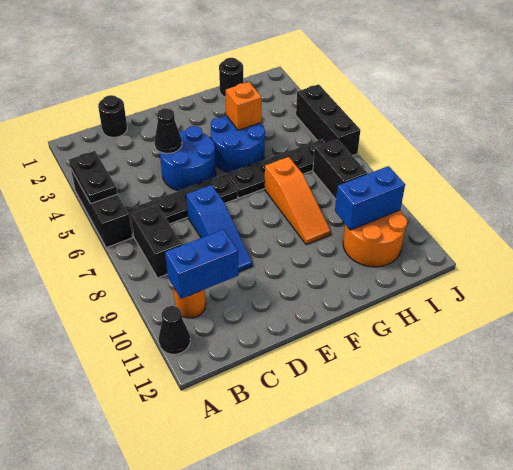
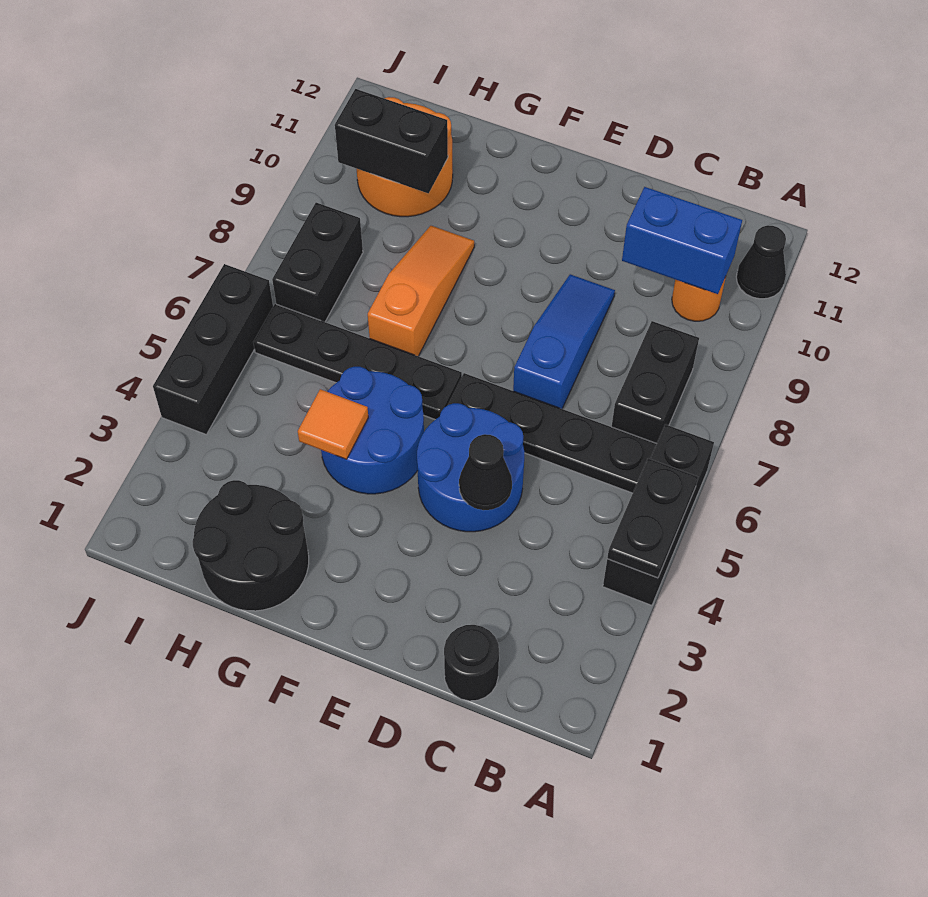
orange brick G4 level 2 -> orange tile G4 level 2
black round brick H1 level 1 -> black round brick G1:H2 level 1
blue brick H10:I10 level 2 -> black brick H10:I10 level 2

